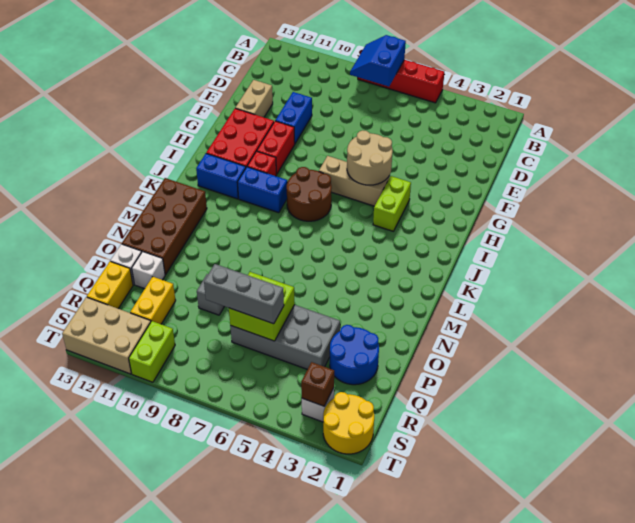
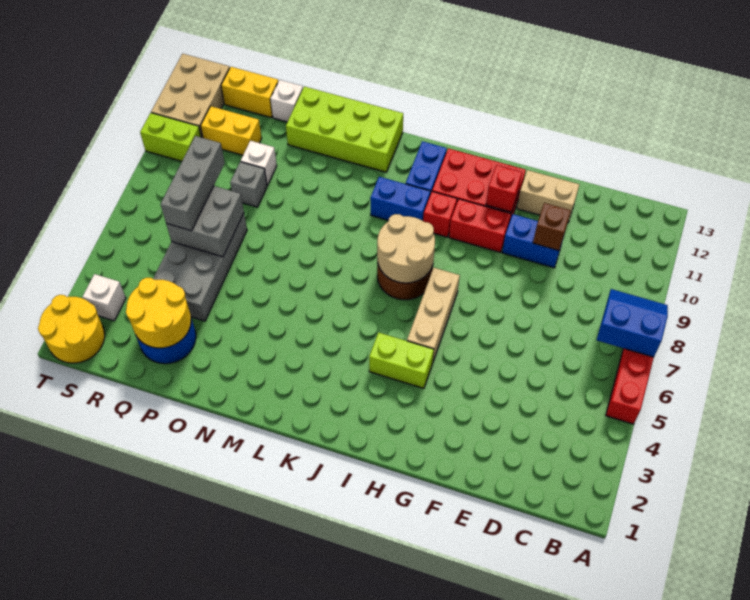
tan round brick G5:H6 level 2 -> tan round brick I7:J8 level 2
none -> red brick G11 level 2
blue brick J9:J10 level 1 -> blue brick J10:K10 level 1
brown brick L12:O13 level 1 -> lime brick L12:O13 level 1
none -> yellow round brick P2:Q3 level 2
lime brick P6:Q7 level 2 -> grey brick P6:Q7 level 2
white brick P12 level 1 -> white brick P10 level 1
brown brick S3 level 2 -> brown brick E10 level 2

